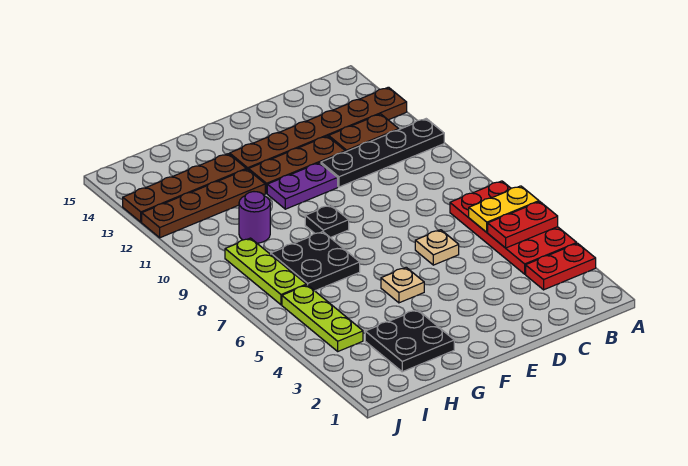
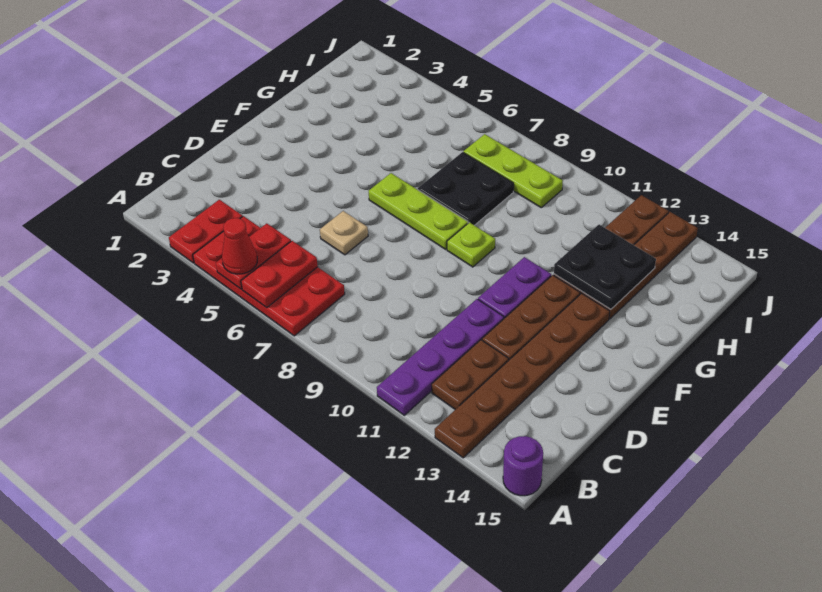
none -> red cone A5 level 3
yellow plate A6:B6 level 2 -> red plate A6:B6 level 2
black plate A11:D11 level 1 -> purple plate A11:D11 level 1
tan plate F5 level 1 -> none
black plate F9 level 1 -> lime plate F9 level 1
black plate G2:H3 level 1 -> black plate G12:H13 level 2
purple round brick H10 level 1 -> purple round brick A15 level 1
lime plate I4:I6 level 1 -> lime plate F6:F8 level 1

